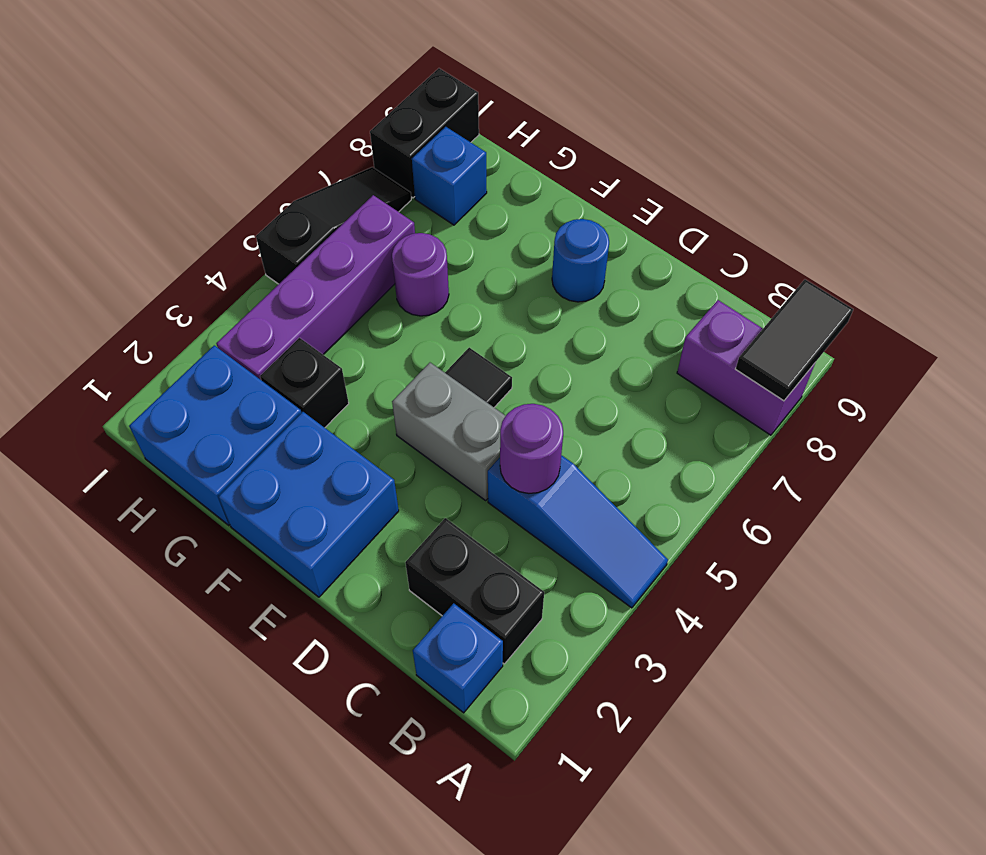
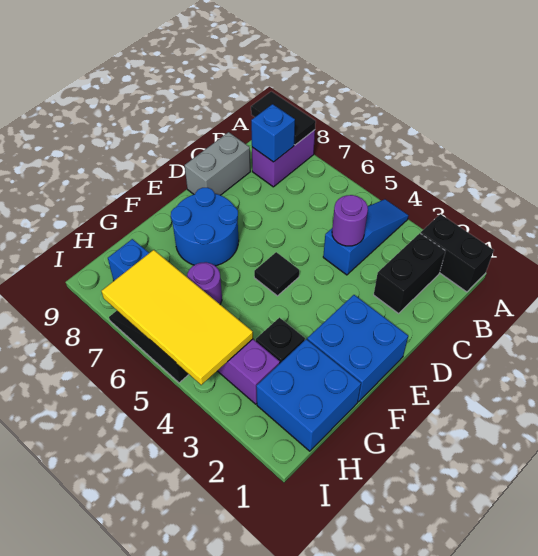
blue brick B1 level 1 -> blue brick B8 level 2
grey brick D4:E4 level 1 -> grey brick C9:D9 level 1
blue round brick E8 level 1 -> blue round brick E7:F8 level 1
none -> yellow tile H4:I7 level 2
black brick I8:I9 level 1 -> black brick A1:A2 level 1

